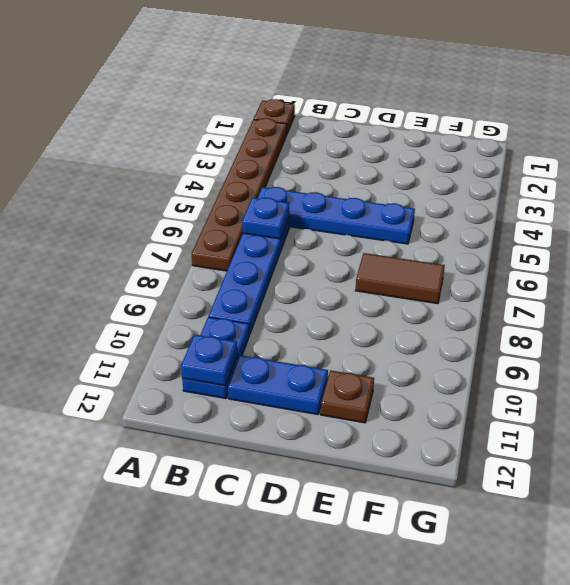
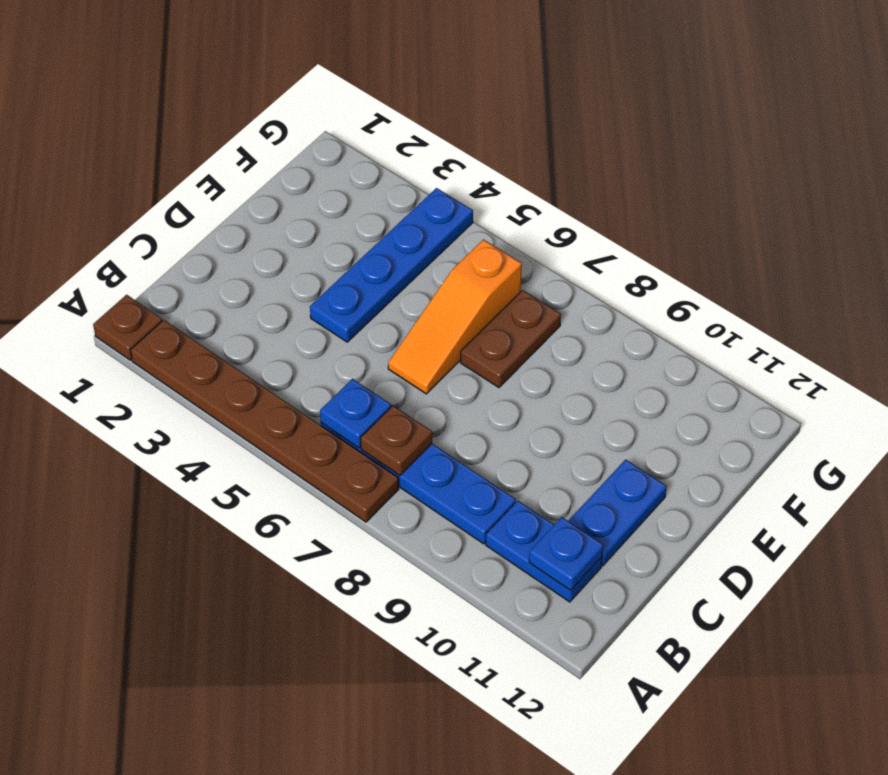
blue plate B5:E5 level 1 -> blue plate D4:G4 level 1
none -> orange slope D6:F6 level 1 top F
brown tile E7:F7 level 1 -> brown plate E7:F7 level 1
brown plate E11 level 1 -> brown plate B7 level 2

